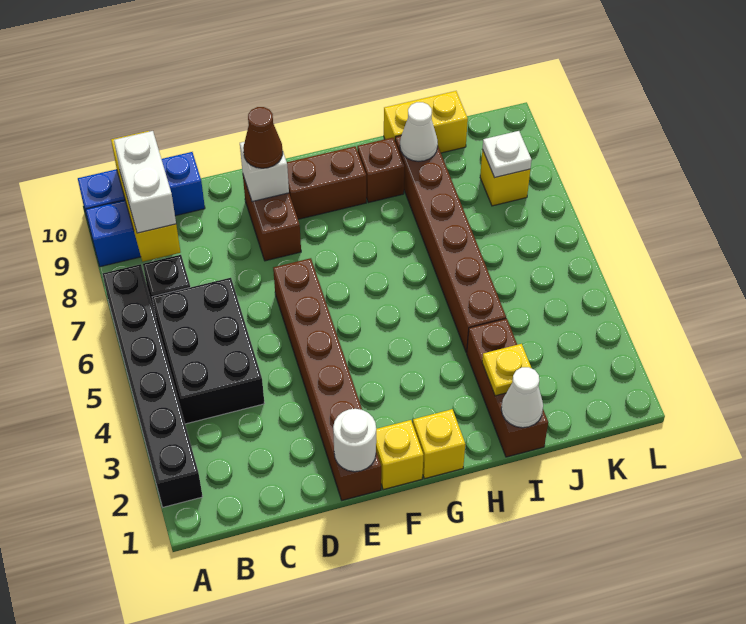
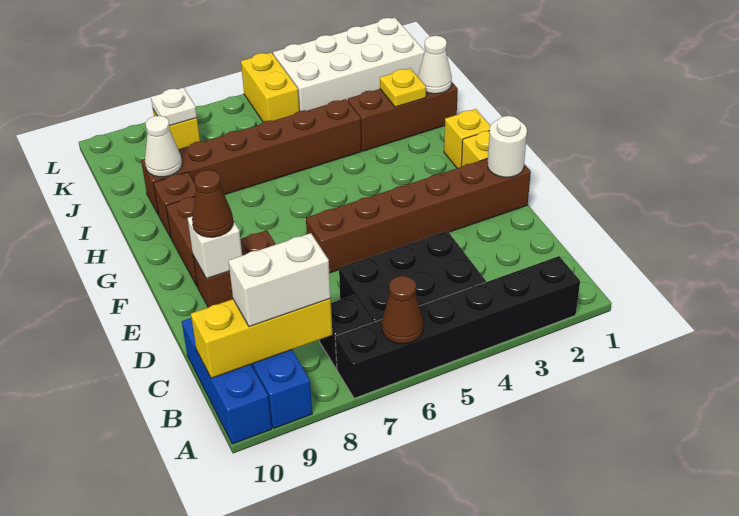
none -> brown cone A6 level 2
yellow brick I10:J10 level 1 -> yellow brick K5:L5 level 1
none -> white brick K1:L4 level 1

